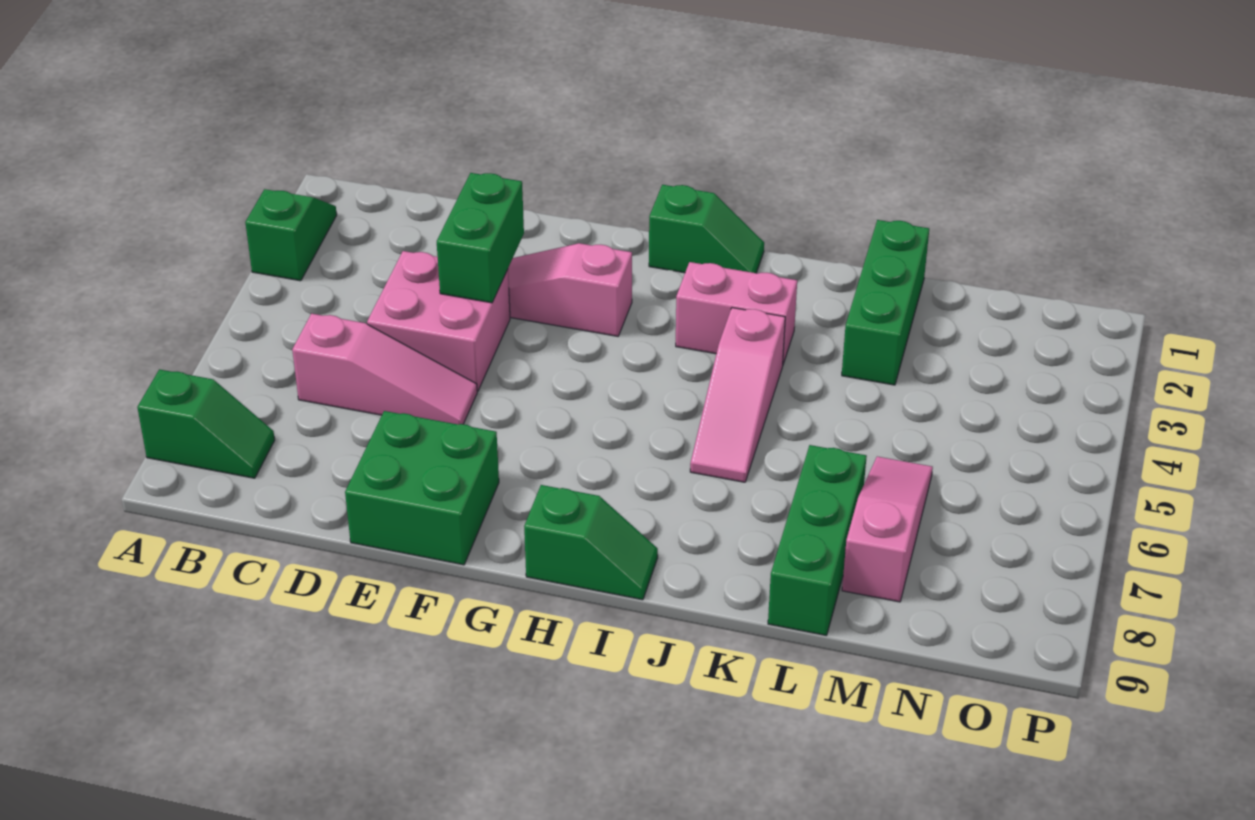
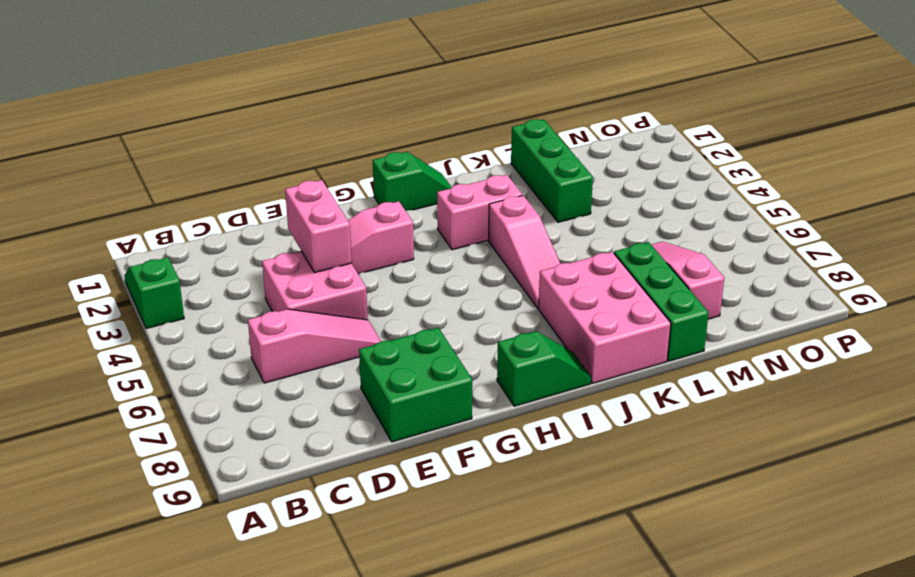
green slope A8:B8 level 1 top A -> none
green brick E3:E4 level 2 -> pink brick E3:E4 level 2
none -> pink brick J7:K9 level 1

